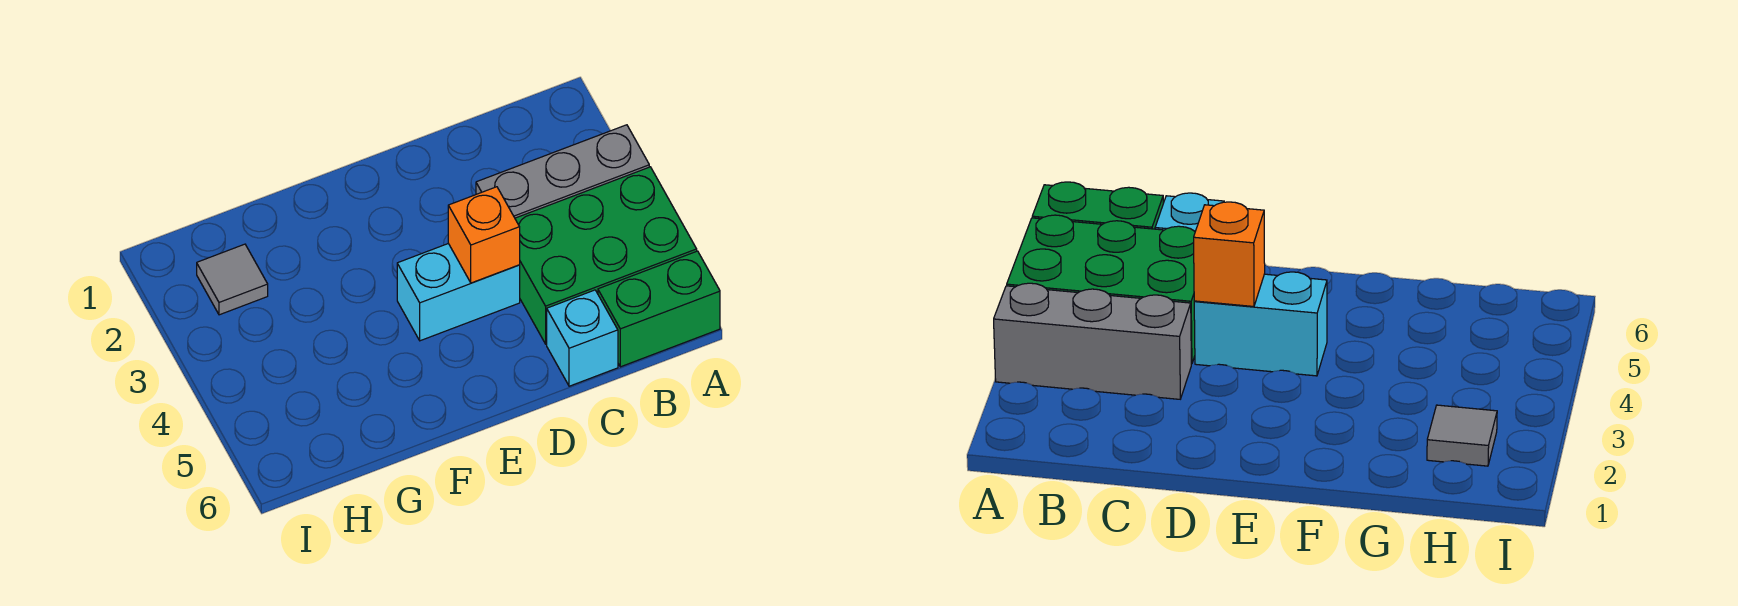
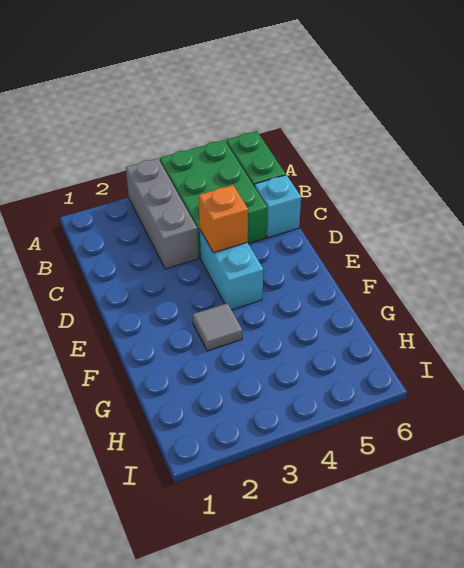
grey tile H2 level 1 -> grey tile F3 level 1

